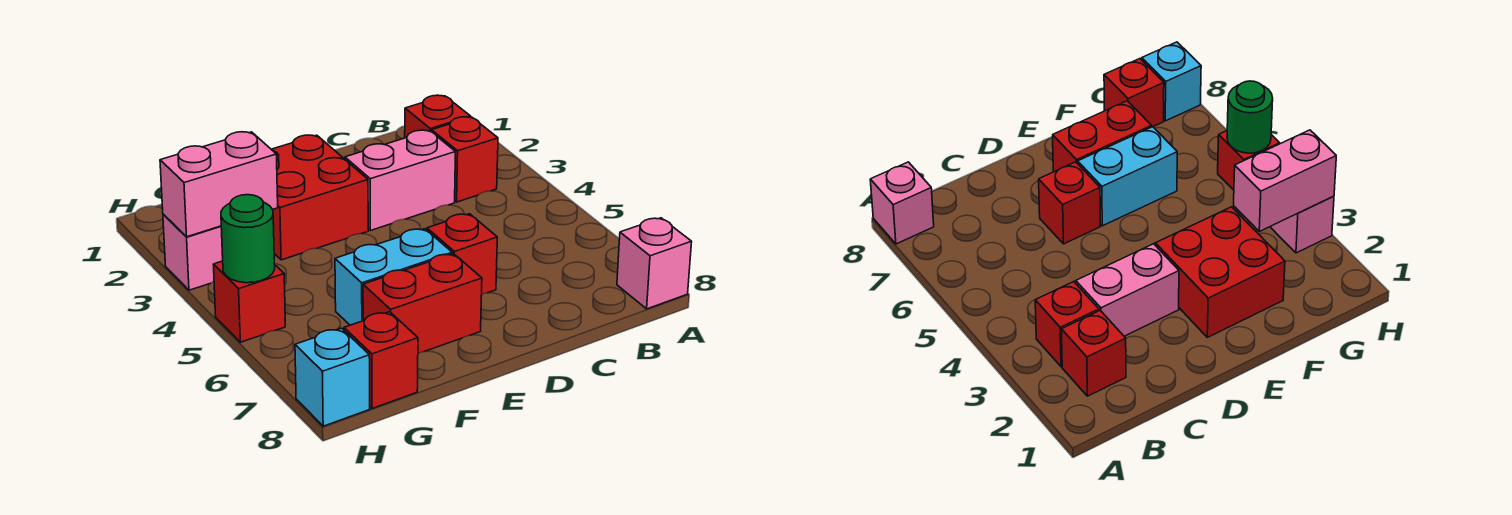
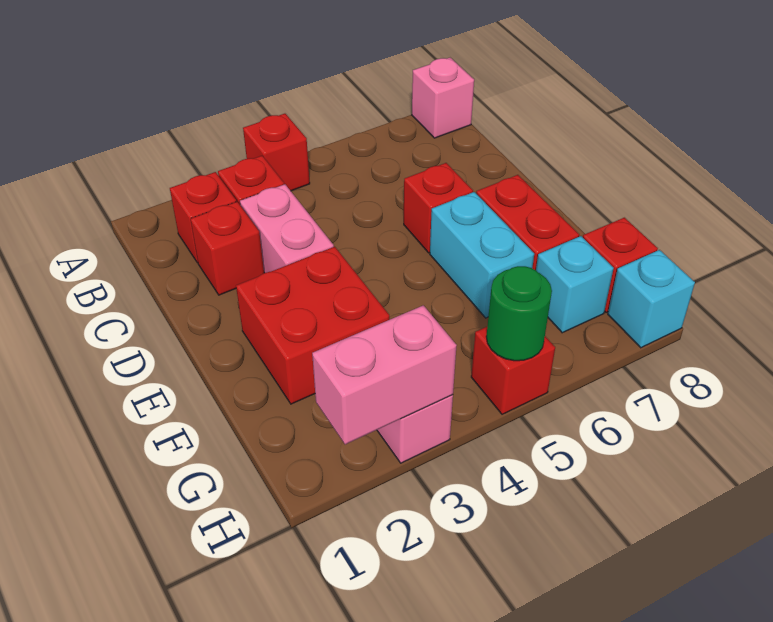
none -> red brick A4 level 1
none -> red brick C2 level 1
pink brick G3:H3 level 2 -> pink brick H2:H3 level 2
none -> cyan brick G7 level 1

